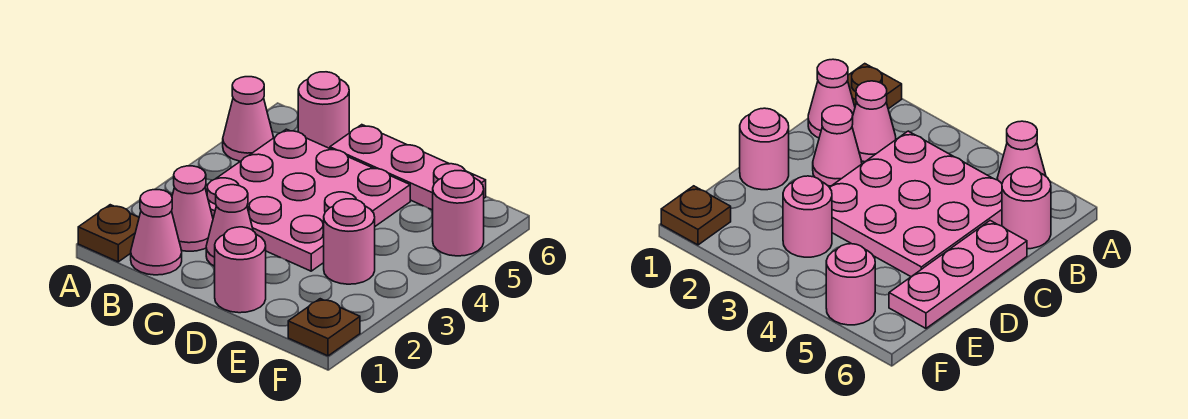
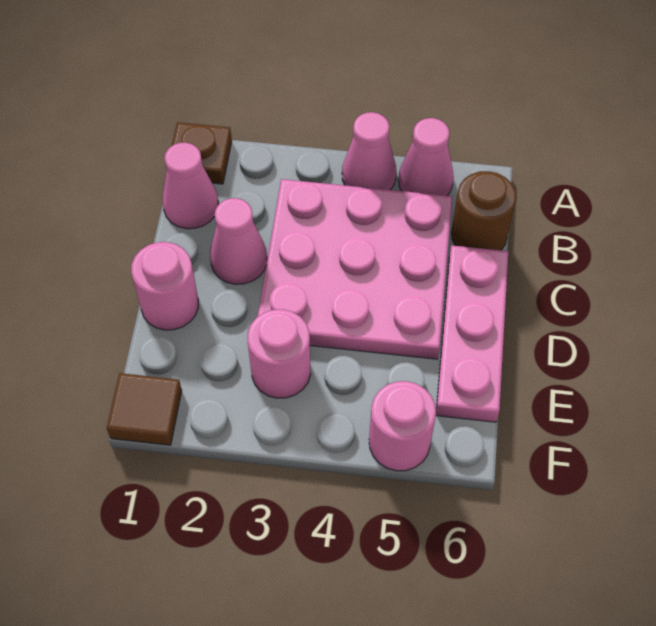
pink cone B2 level 1 -> pink cone A4 level 1
pink round brick B6 level 1 -> brown round brick B6 level 1
brown plate F1 level 1 -> brown tile F1 level 1

